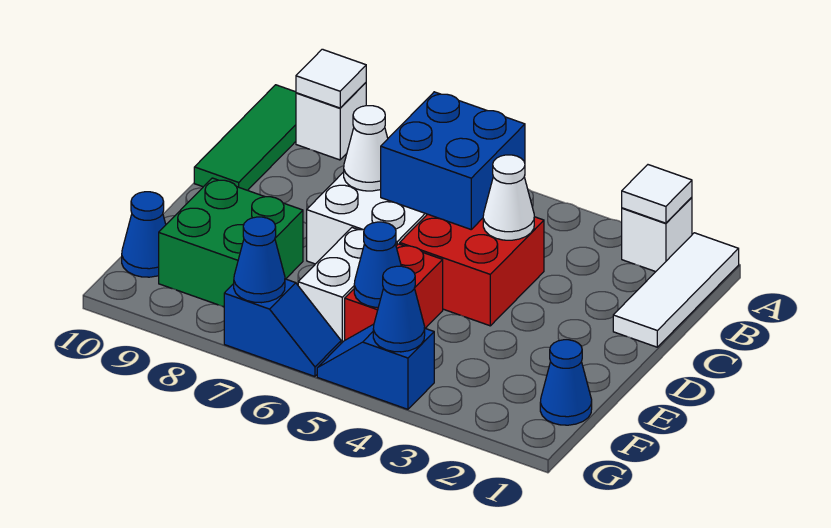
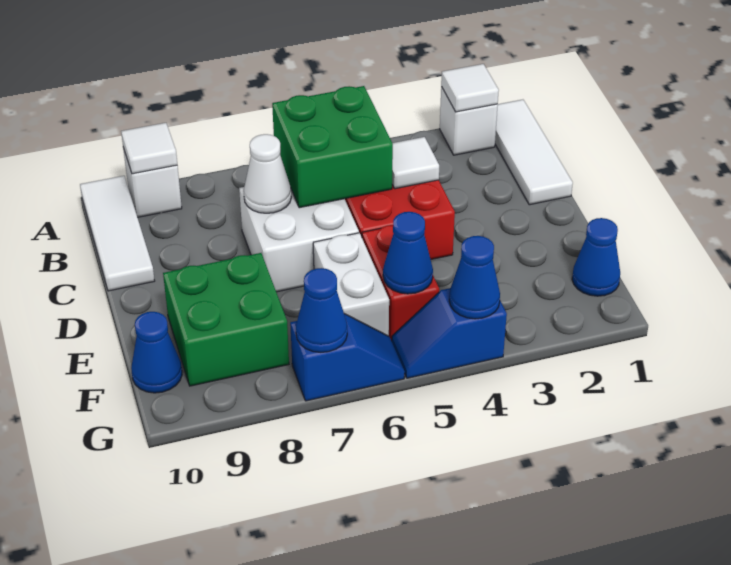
green tile A10:C10 level 1 -> white tile A10:C10 level 1
blue brick B5:C6 level 2 -> green brick B5:C6 level 2
white cone C4 level 2 -> white tile C4 level 2

